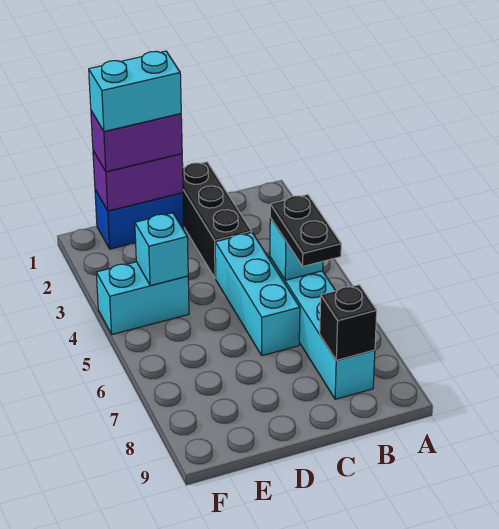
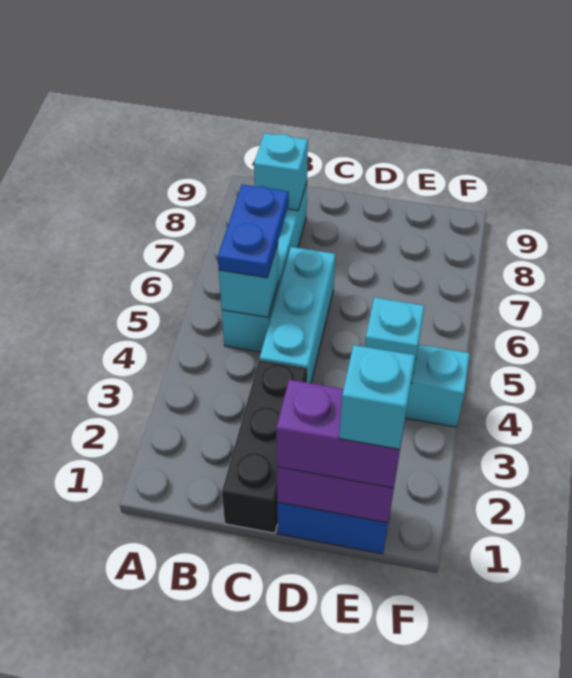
black plate B5:B6 level 3 -> blue plate B5:B6 level 3
black brick B8 level 2 -> cyan brick B8 level 2
cyan brick D1:E1 level 4 -> cyan brick E1 level 4

